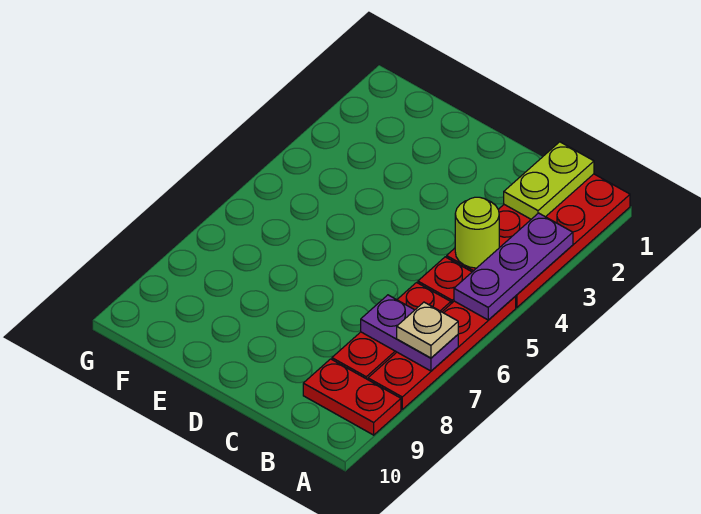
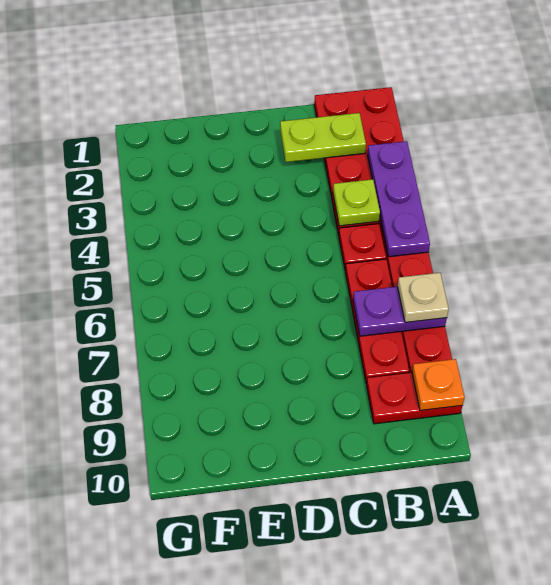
none -> orange plate A9 level 2
lime plate B1:B2 level 2 -> lime plate B2:C2 level 2
lime round brick B4 level 2 -> lime plate B4 level 2

